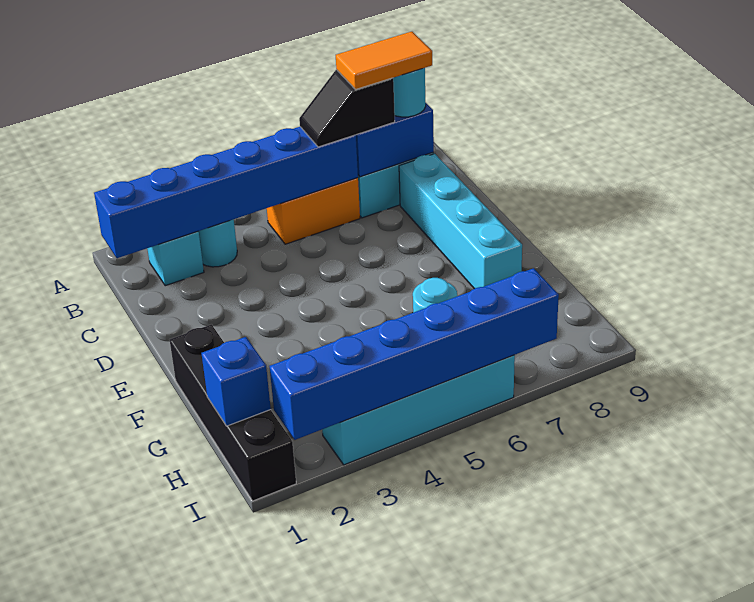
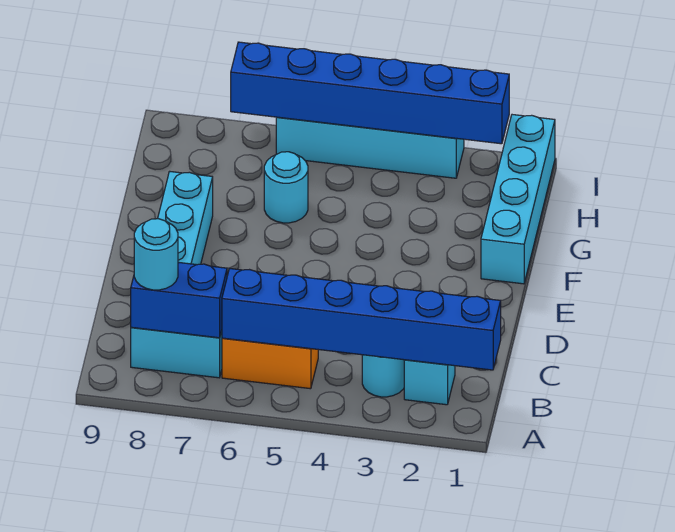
black slope B6:B7 level 3 top 7 -> none
orange tile B7:B8 level 4 -> none
black brick F1:I1 level 1 -> cyan brick F1:I1 level 1
blue brick H1 level 2 -> none

